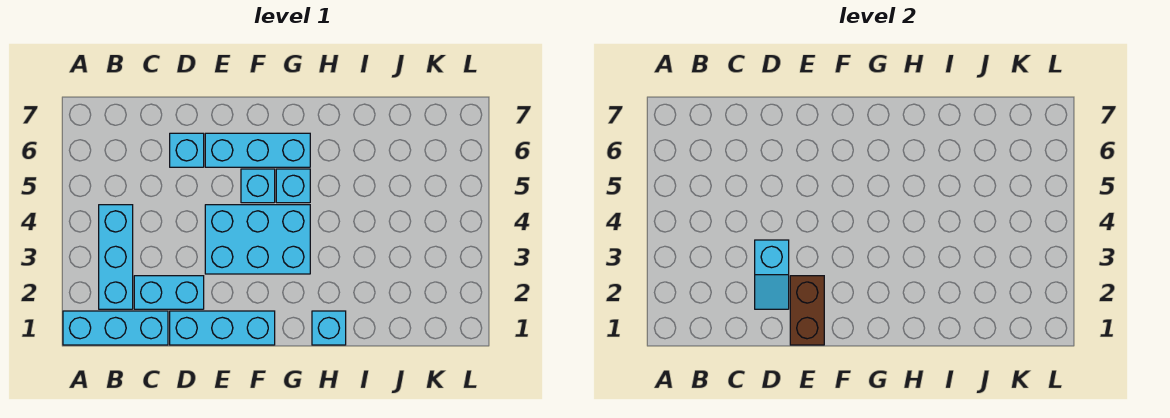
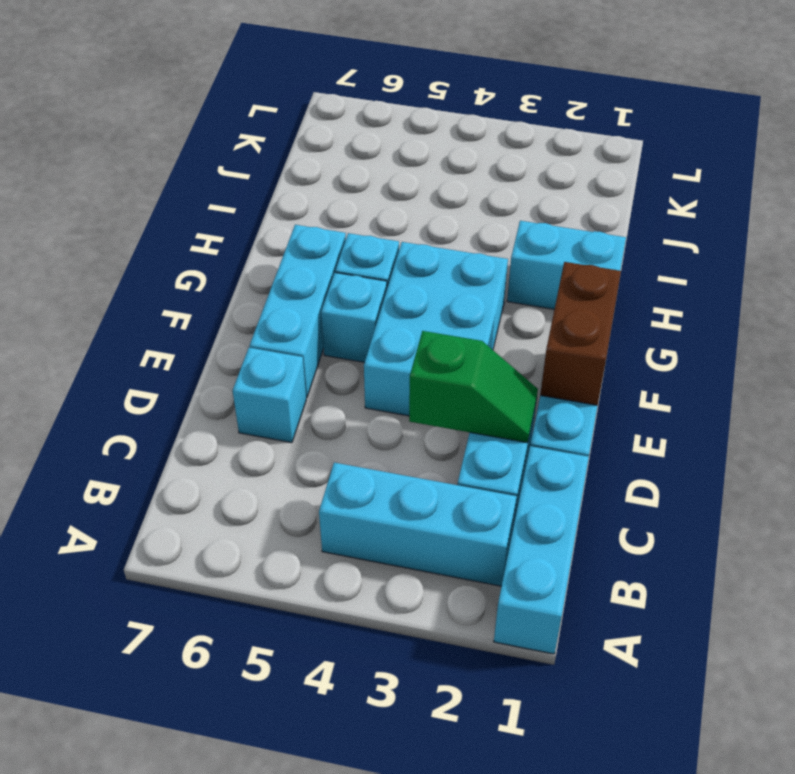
cyan slope D2:D3 level 2 top 3 -> green slope D2:D3 level 2 top 3
brown brick E1:E2 level 2 -> brown brick E1:F1 level 2
cyan brick H1 level 1 -> cyan brick H1:H2 level 1

